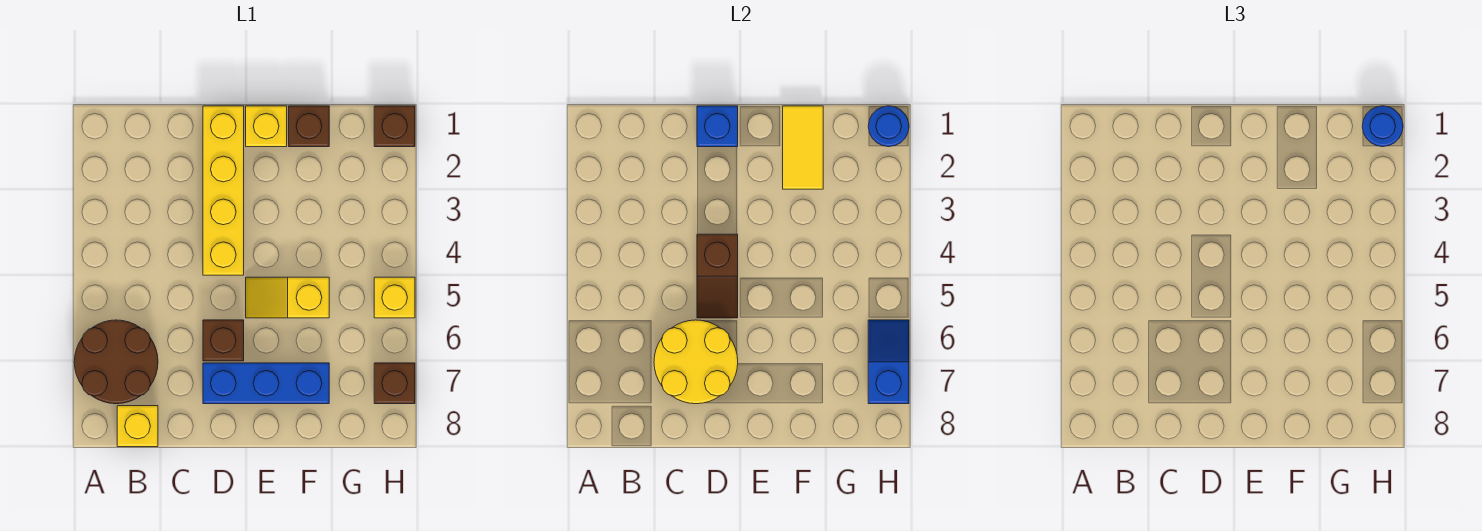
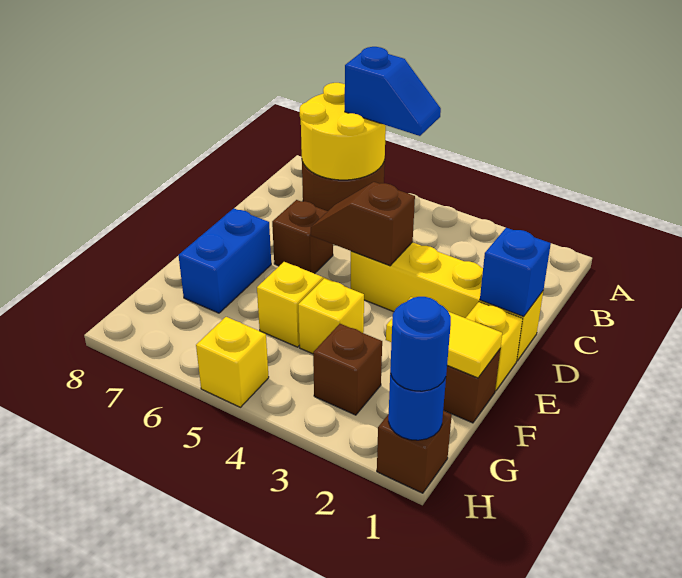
yellow brick B8 level 1 -> yellow brick F4 level 1
yellow round brick C6:D7 level 2 -> yellow round brick A6:B7 level 2
blue brick D7:F7 level 1 -> blue brick E7:F7 level 1
blue slope H6:H7 level 2 top 7 -> blue slope A5:A6 level 3 top 6
brown brick H7 level 1 -> brown brick G3 level 1

